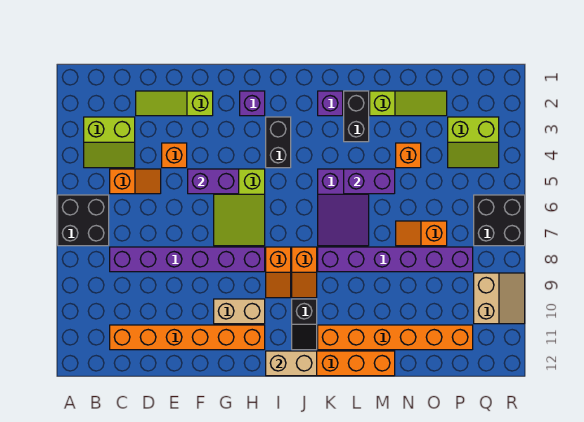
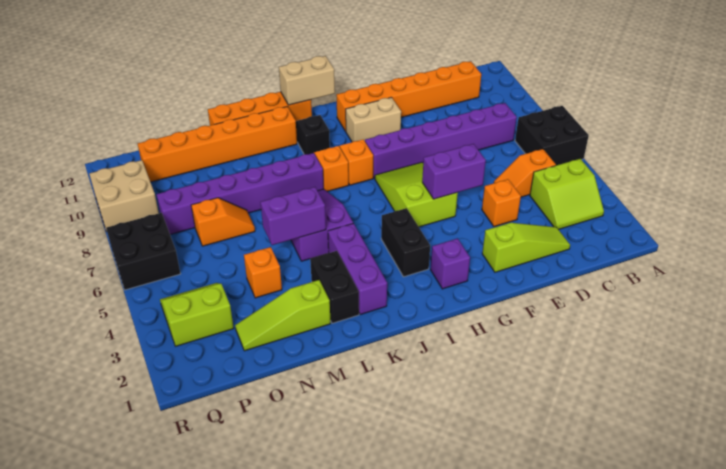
lime slope B3:C4 level 1 top 3 -> lime slope B3:C4 level 1 top 4
purple brick K2 level 1 -> purple brick K2:K4 level 1
tan slope Q9:R10 level 1 top Q -> tan brick Q9:R10 level 1

